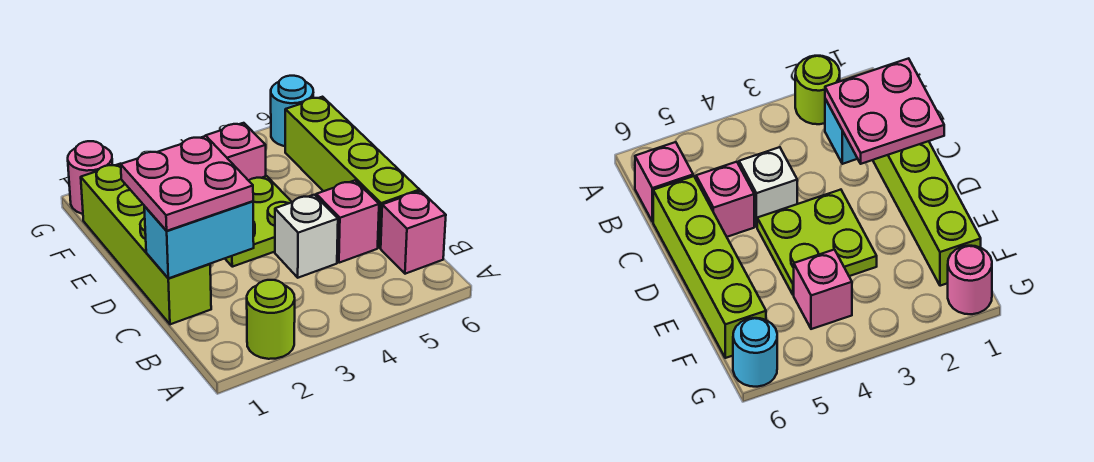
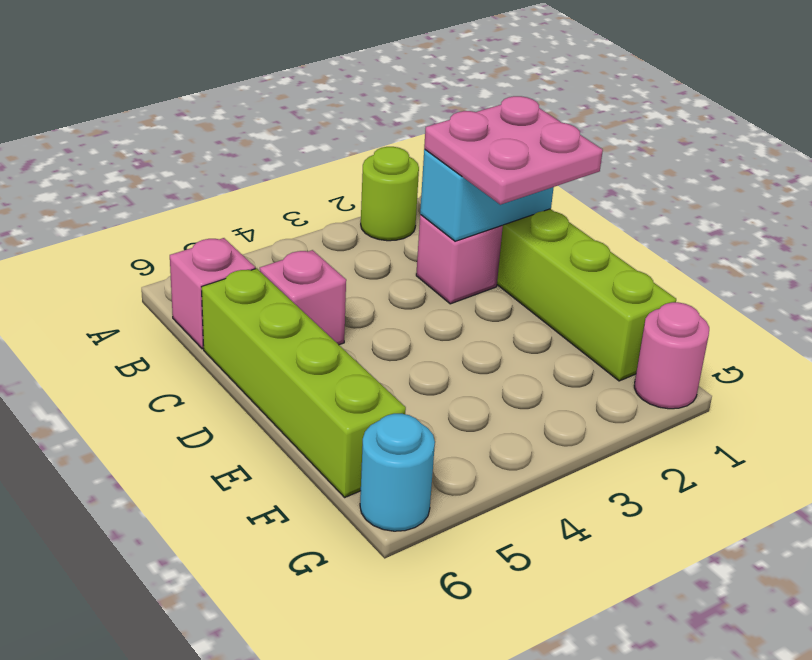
white brick C4 level 1 -> none
lime plate D3:E4 level 1 -> none
pink brick F4 level 1 -> pink brick C2 level 1

